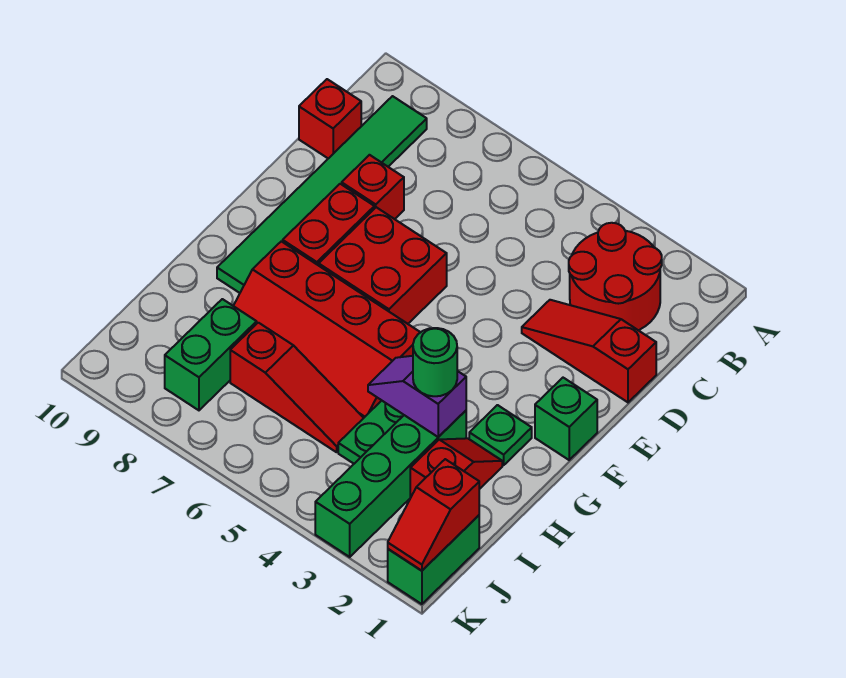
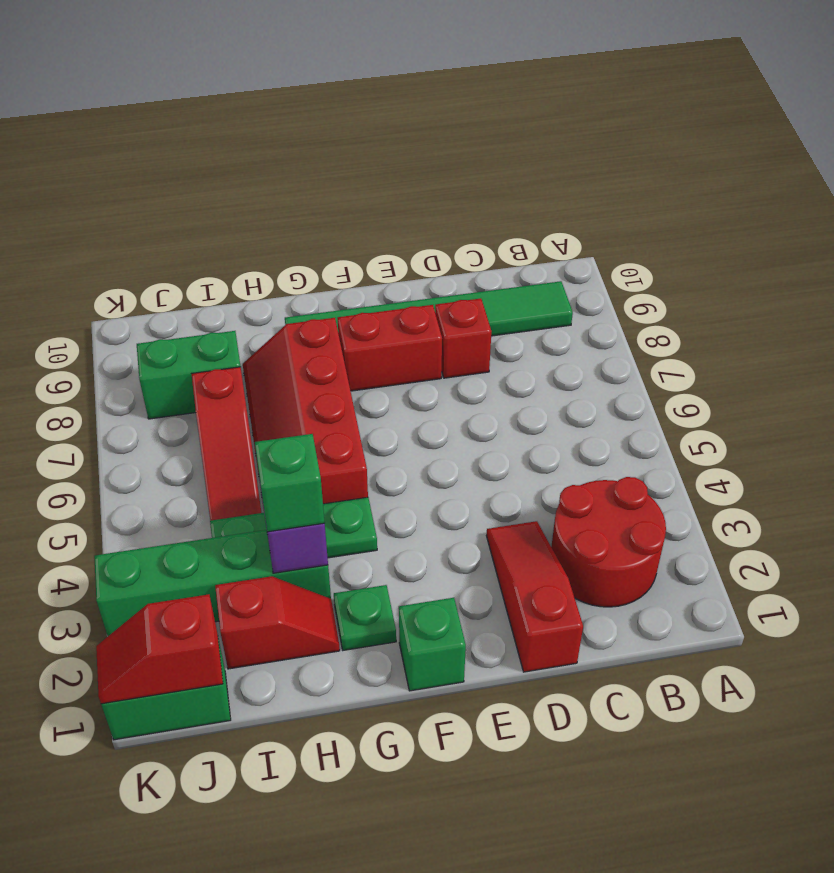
red brick C10 level 1 -> none
red brick E6:F7 level 1 -> none
green round brick H3 level 3 -> green brick H3 level 3

